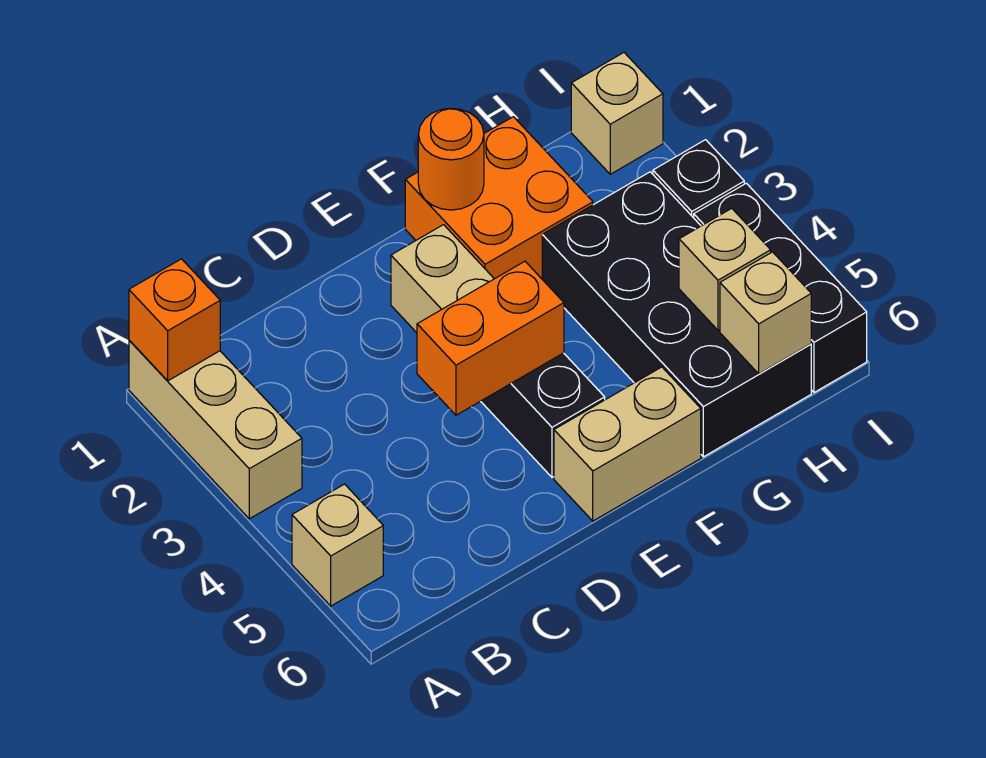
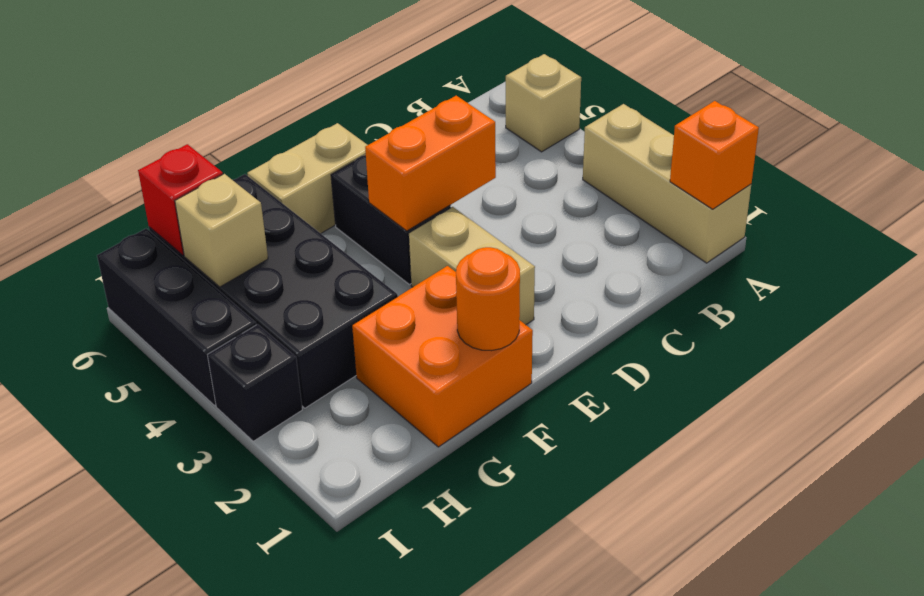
tan brick H6 level 2 -> red brick H6 level 2
tan brick I1 level 1 -> none

